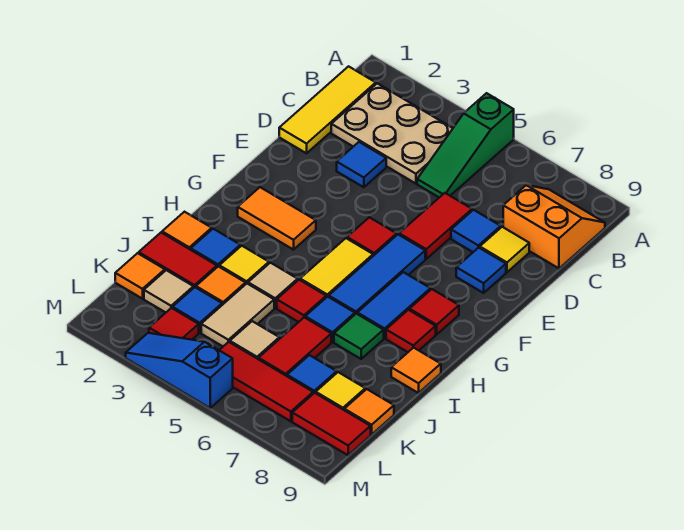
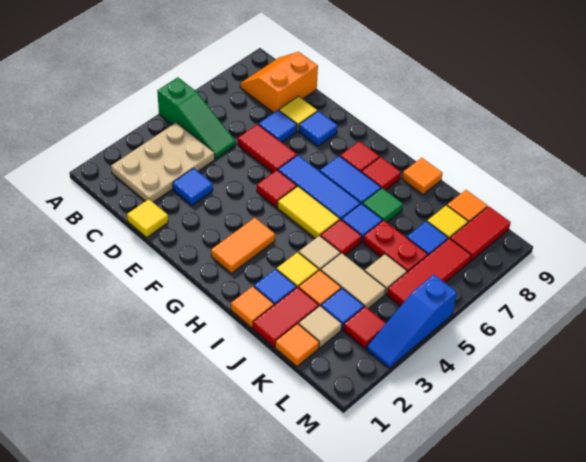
yellow tile B1:D1 level 1 -> yellow tile D1 level 1
red tile J6:K6 level 1 -> red plate J6:K6 level 1

